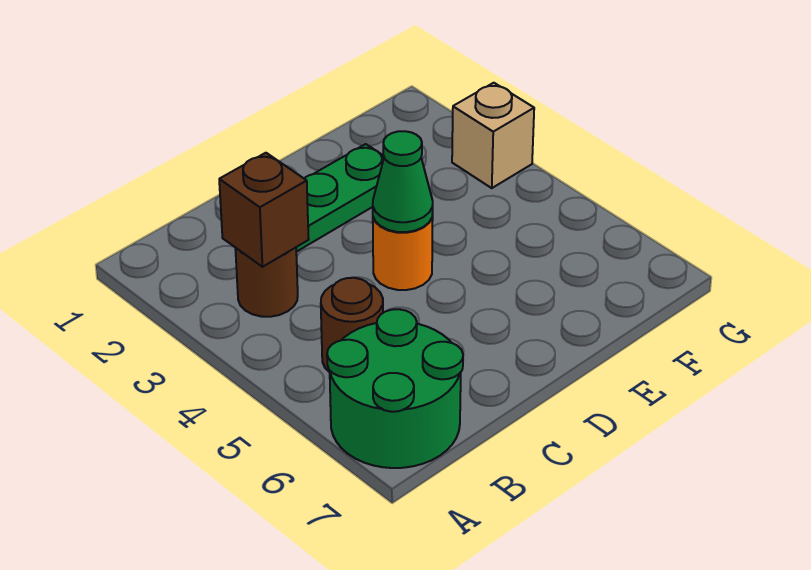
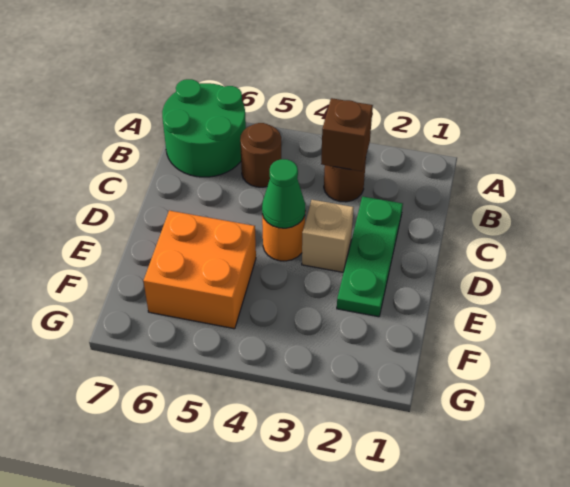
none -> orange brick E5:F6 level 1
tan brick G3 level 1 -> tan brick D3 level 1

